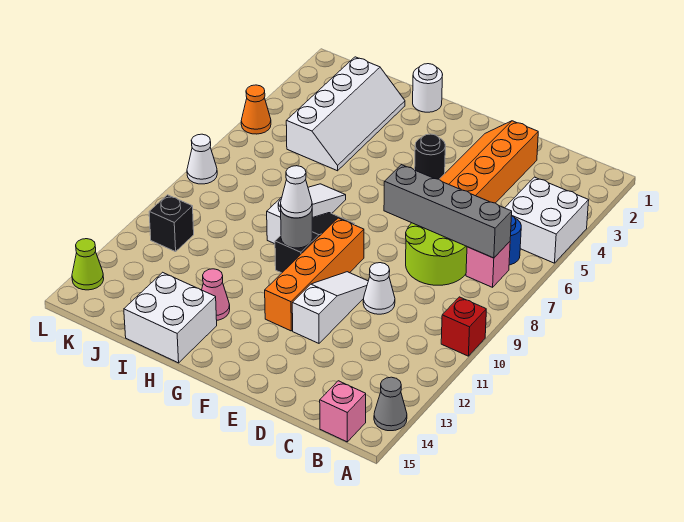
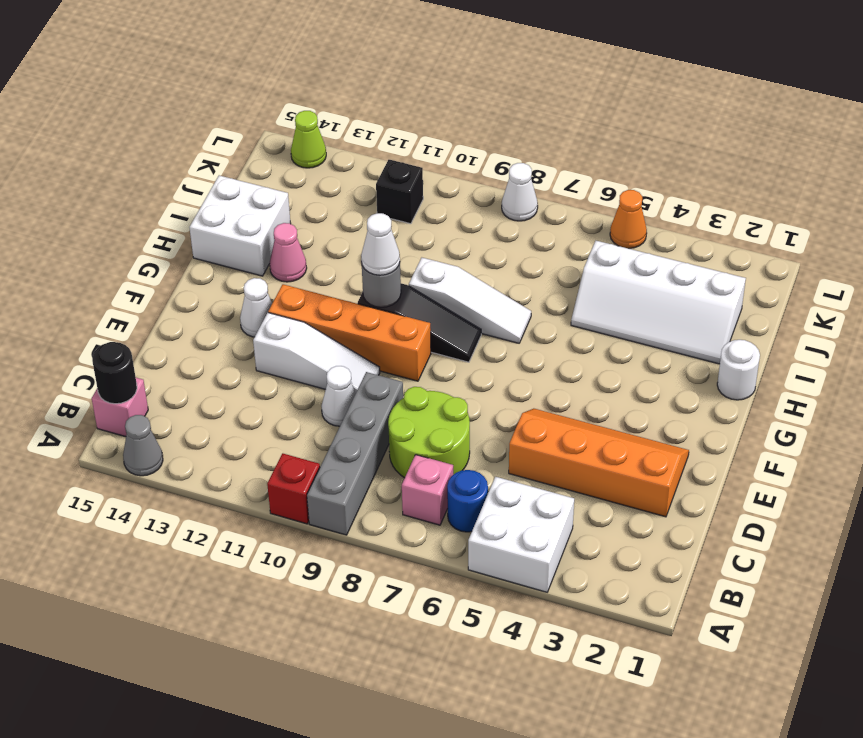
grey brick B7:E7 level 2 -> grey brick A9:D9 level 1
black round brick F4 level 1 -> black round brick B15 level 2
none -> white cone F13 level 1

